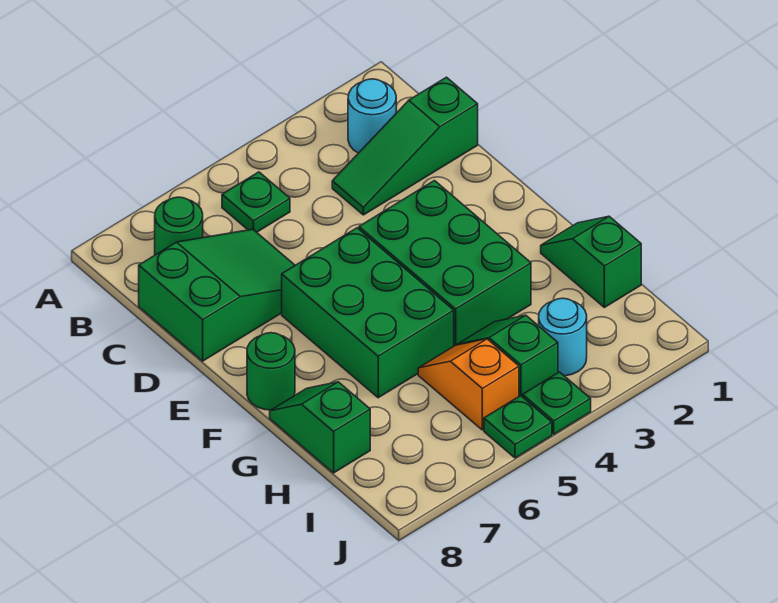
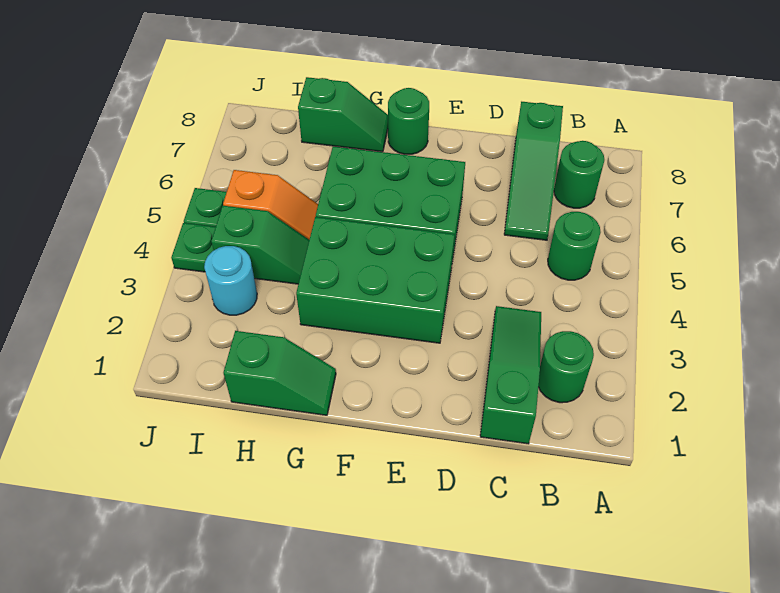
cyan round brick B2 level 1 -> green round brick B2 level 1
green plate B5 level 1 -> green round brick B5 level 1
green slope C6:D8 level 1 top 8 -> green slope C6:C8 level 1 top 8

